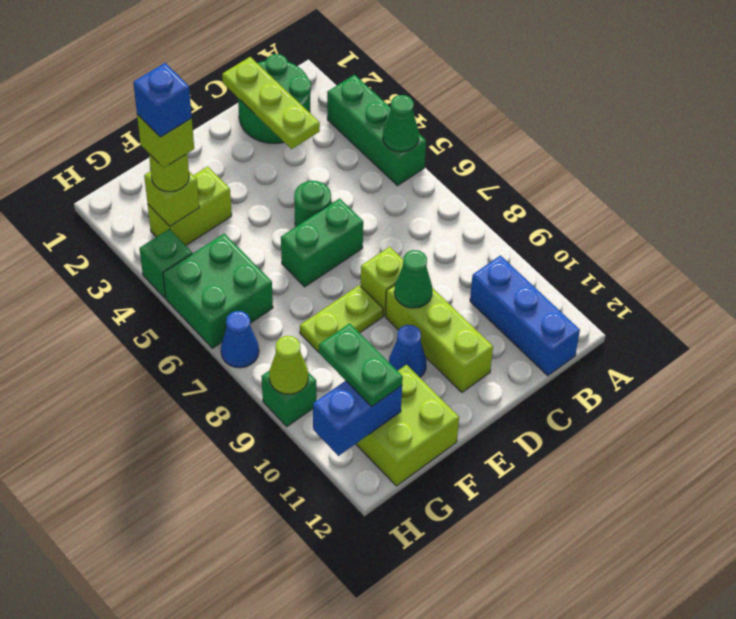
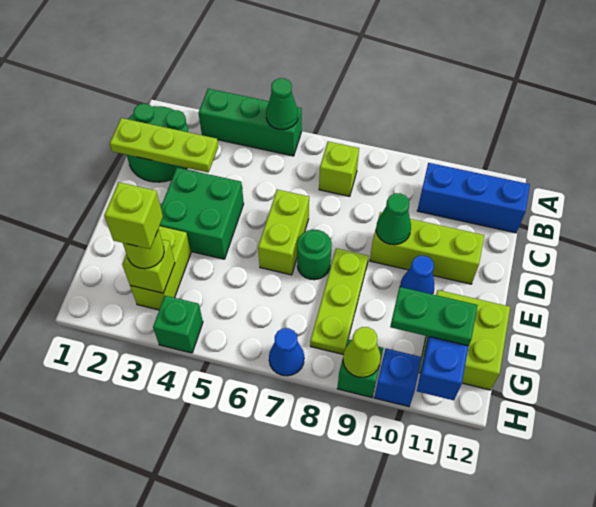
green round brick D5 level 1 -> green round brick E7 level 1
green brick D6:E6 level 1 -> lime brick D6:E6 level 1
lime brick D8 level 1 -> lime brick B7 level 1
lime plate E8:F8 level 1 -> lime plate E8:G8 level 1
blue brick G3 level 5 -> blue brick H10 level 1
green brick G5:H6 level 1 -> green brick D3:E4 level 1

